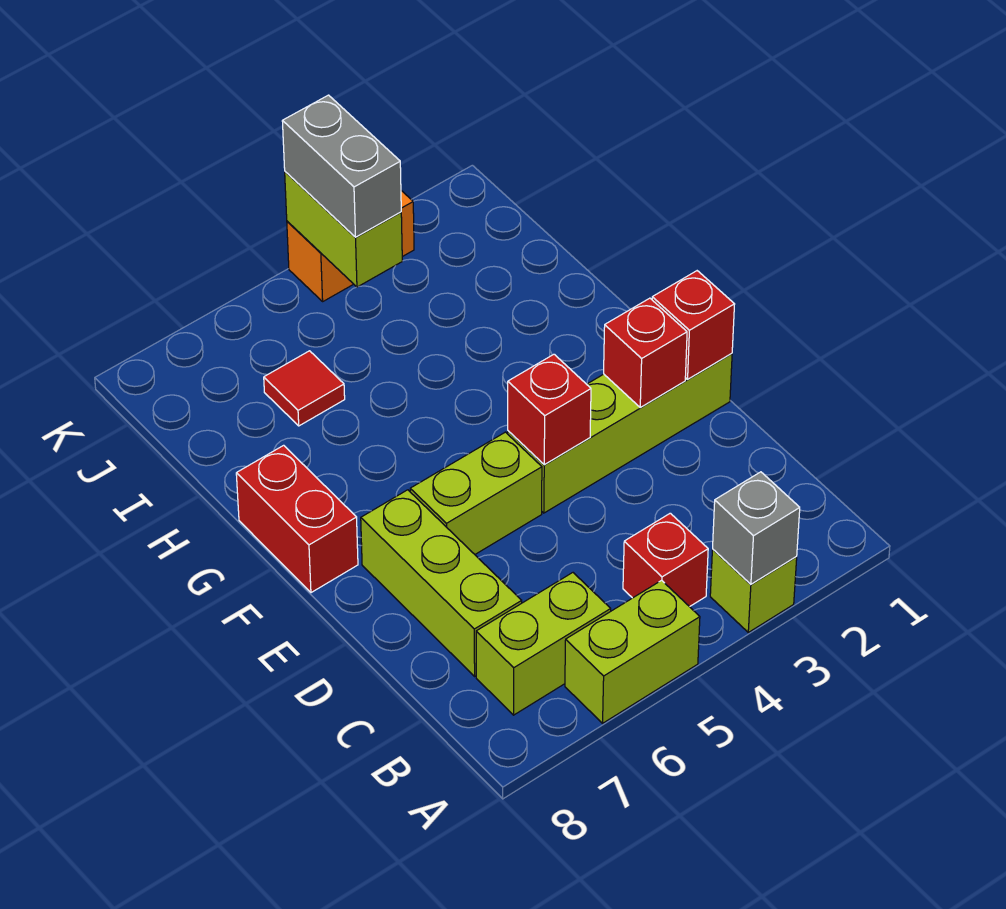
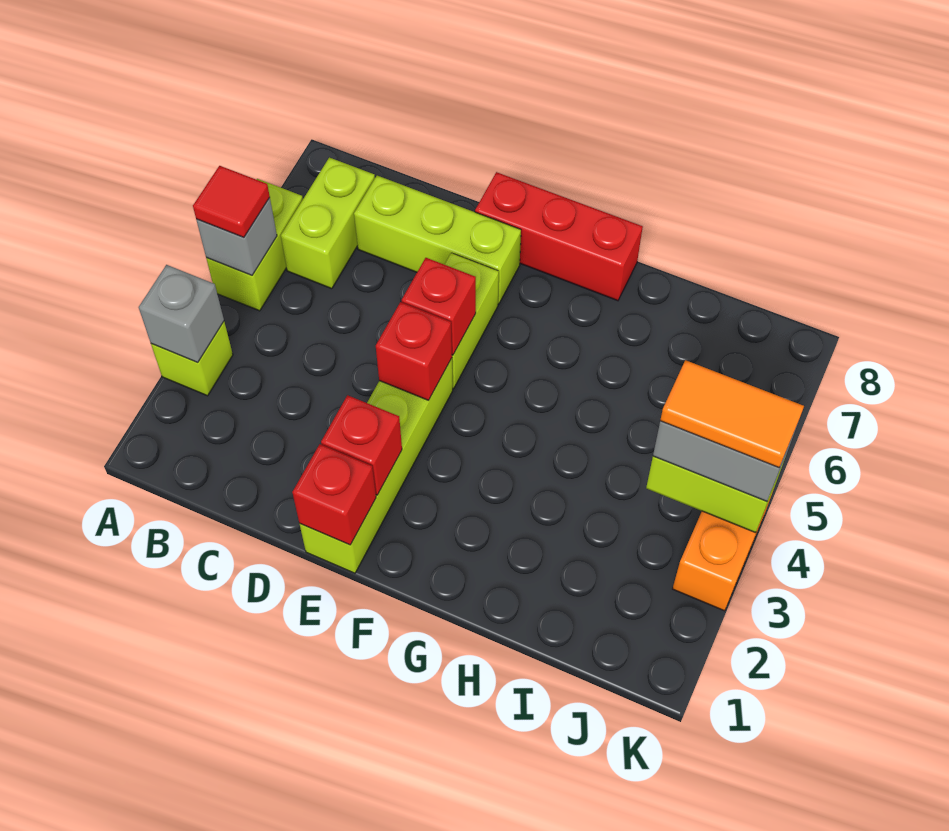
none -> grey brick A5 level 2
red brick B4 level 1 -> red brick E5 level 2
red brick F8:G8 level 1 -> red brick E8:G8 level 1
red tile I6 level 1 -> red tile A5 level 3
none -> orange tile J4:K4 level 4

